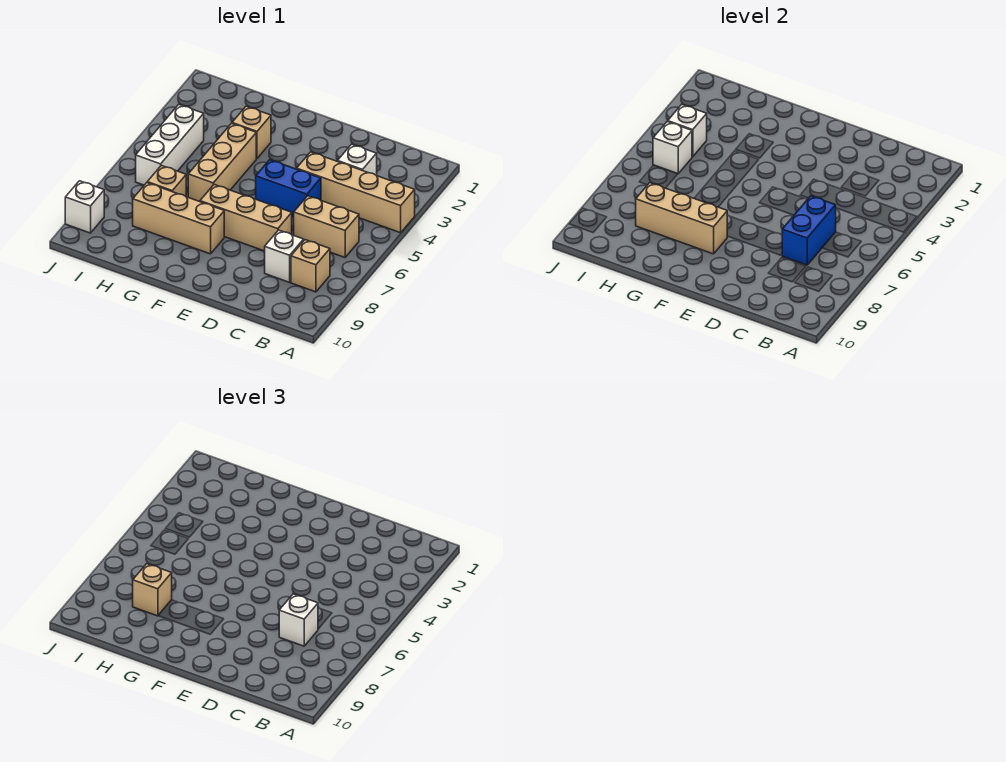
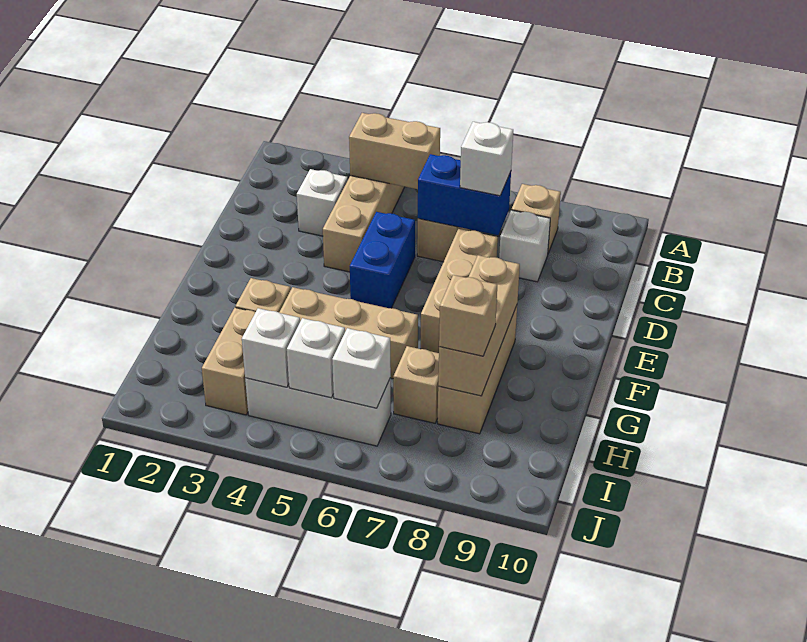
none -> tan brick B4:B5 level 2
none -> tan brick H3:I3 level 1
white brick J9 level 1 -> white brick I6 level 2

